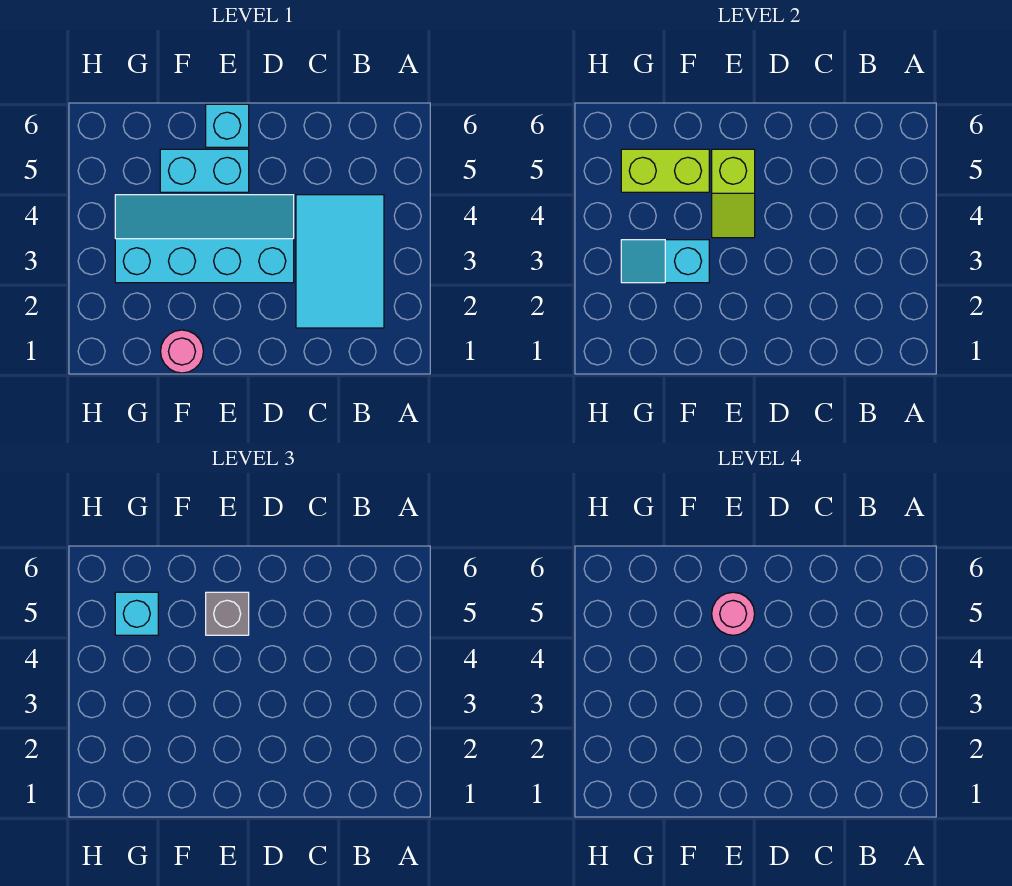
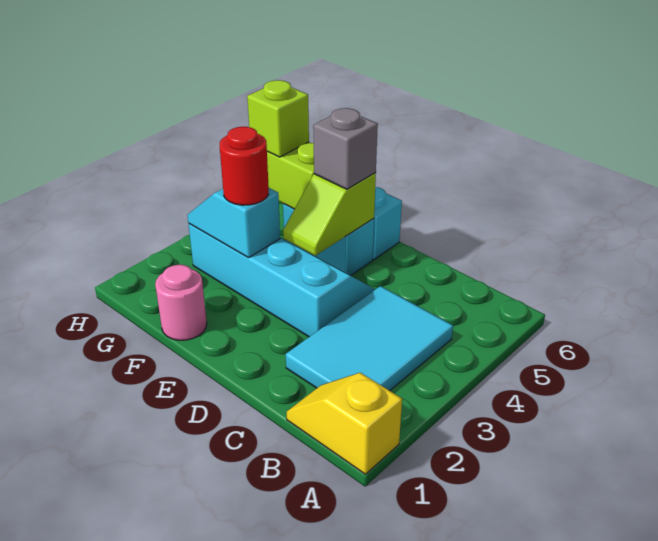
none -> yellow slope A1:B1 level 1 top A
pink round brick E5 level 4 -> none
none -> red round brick F3 level 3
cyan brick G5 level 3 -> lime brick G5 level 3

